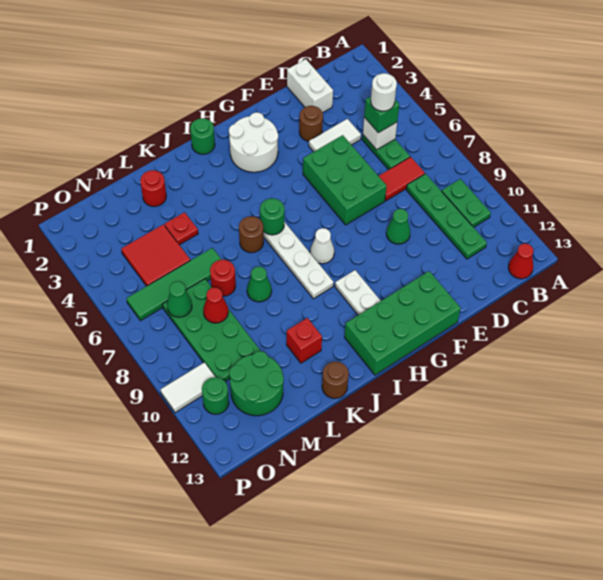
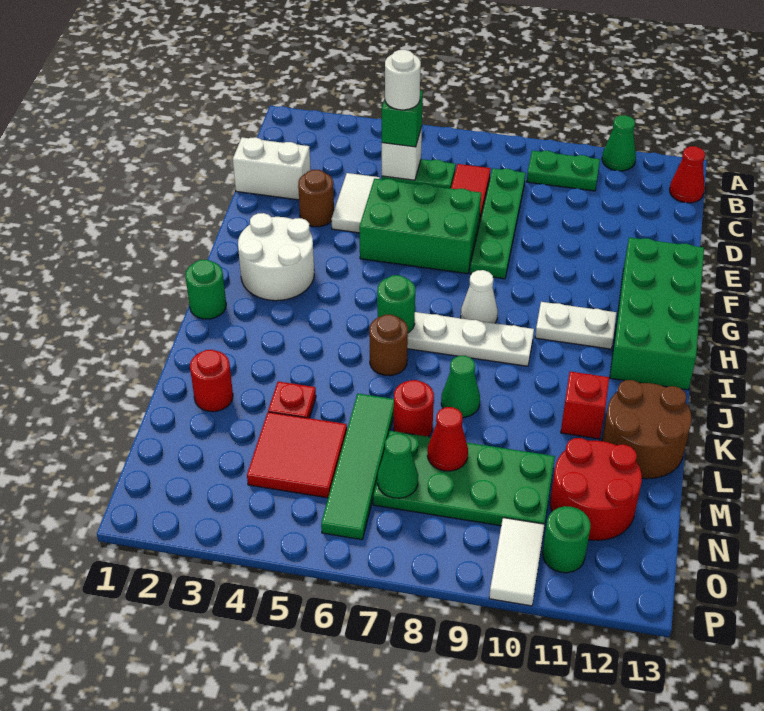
green plate C8:C11 level 1 -> green plate C8:F8 level 1
green cone E9 level 1 -> green cone A11 level 1
brown round brick K13 level 1 -> brown round brick K12:L13 level 1
green round brick M11:N12 level 1 -> red round brick M11:N12 level 1

